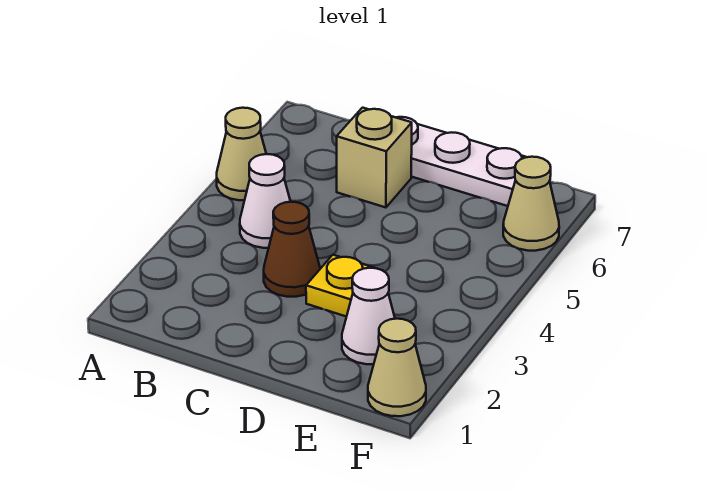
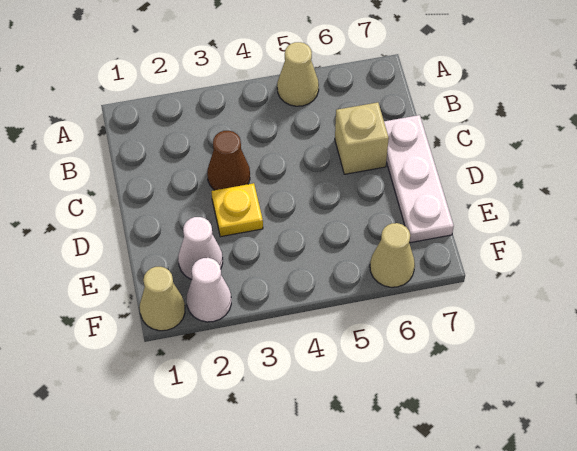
white cone B4 level 1 -> white cone F2 level 1

